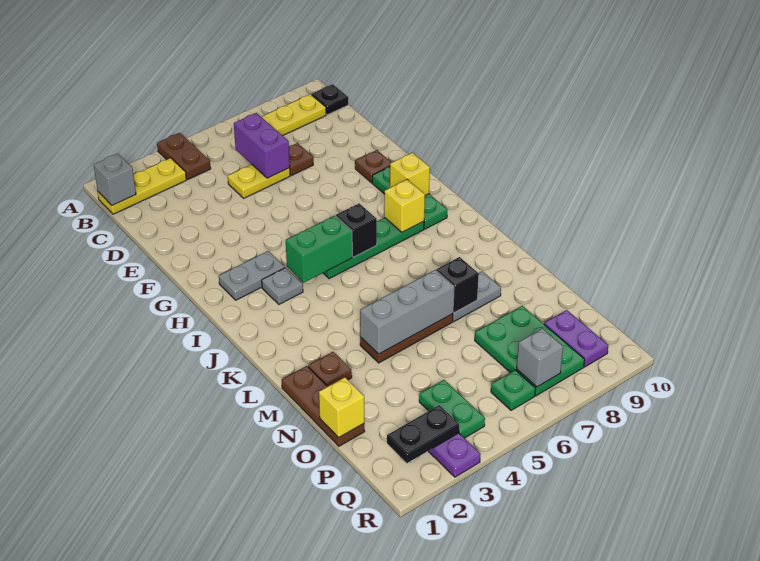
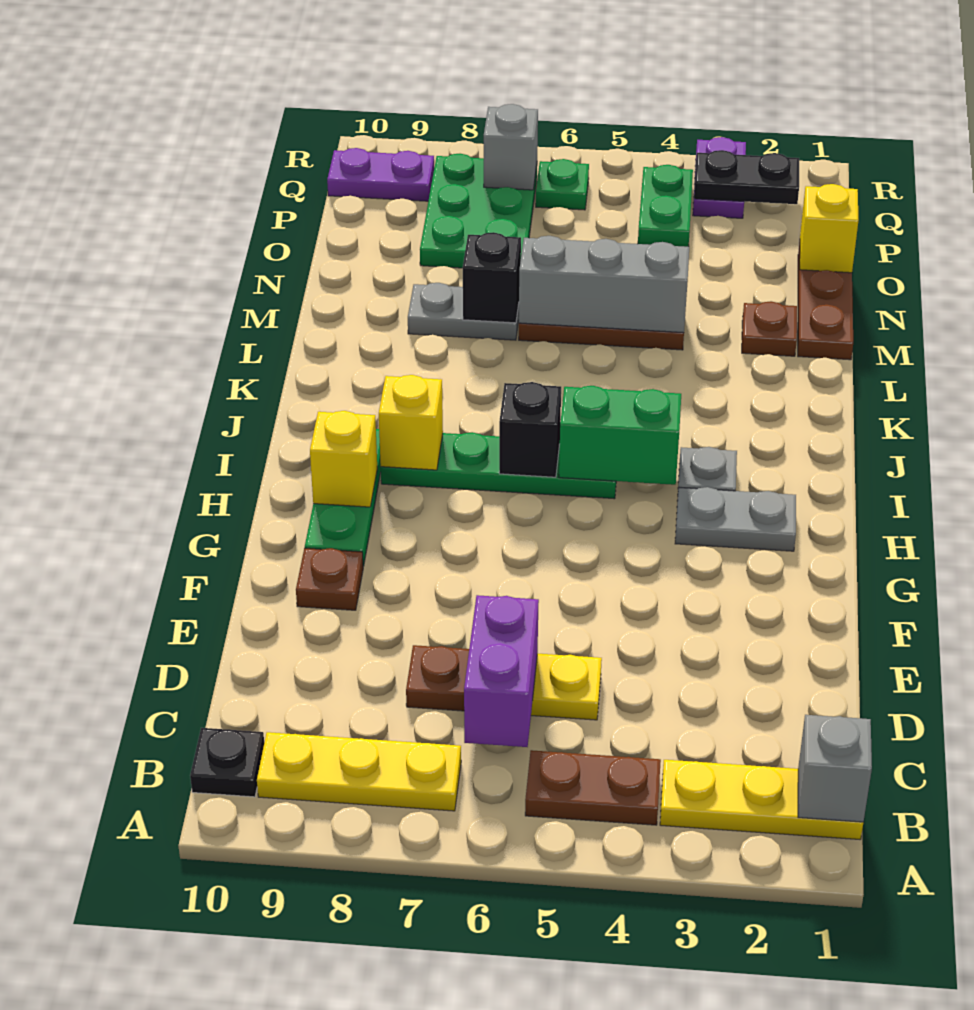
brown plate A4:B4 level 1 -> brown plate B4:B5 level 1
purple plate P9:Q9 level 1 -> purple plate Q9:Q10 level 1

